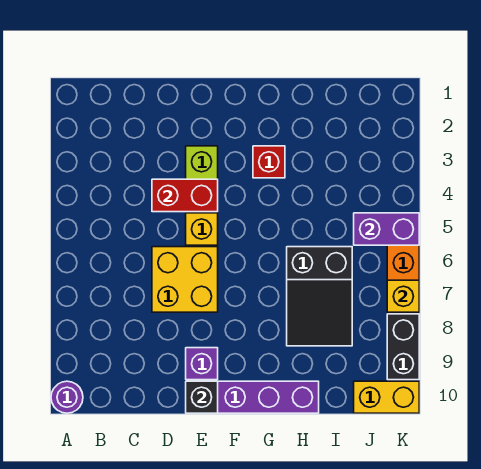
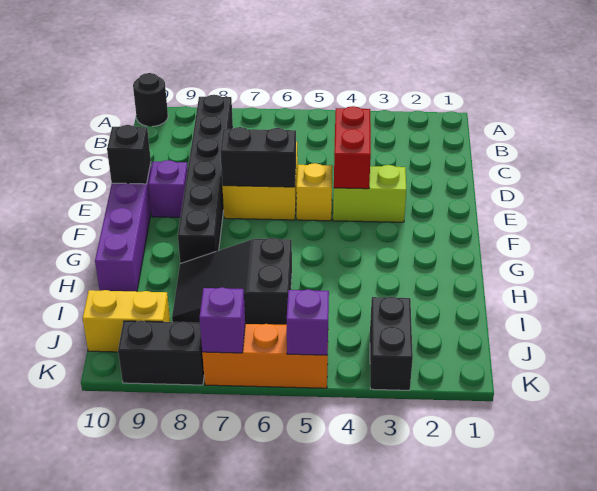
purple round brick A10 level 1 -> black round brick A10 level 1
none -> black brick B8:G8 level 1
none -> black brick E6:E7 level 2
red brick G3 level 1 -> none
none -> black brick J3:K3 level 1
purple brick J5:K5 level 2 -> purple brick K5 level 2
yellow brick J10:K10 level 1 -> yellow brick J9:J10 level 1
yellow brick K7 level 2 -> purple brick K7 level 2

